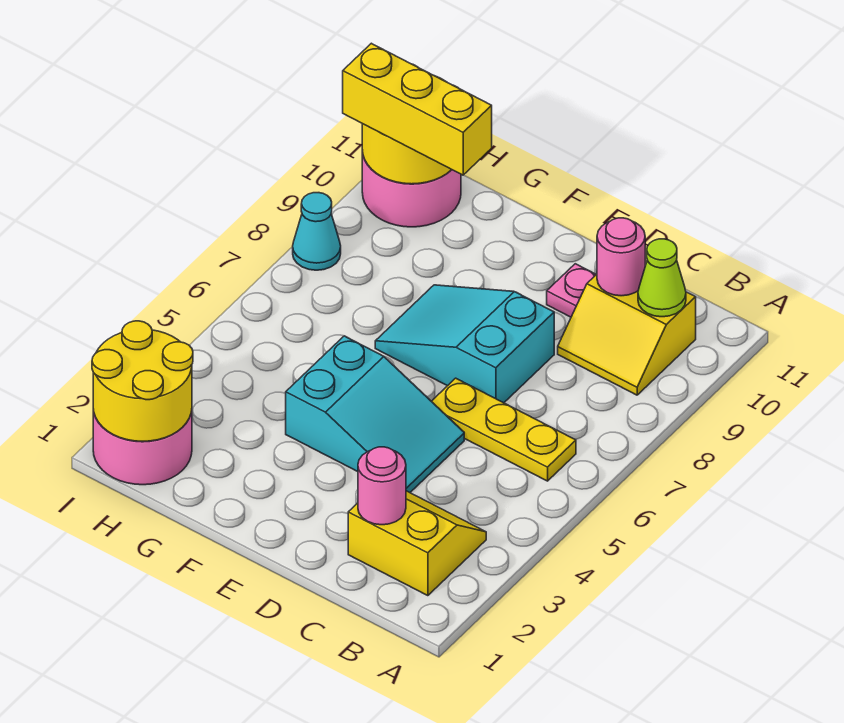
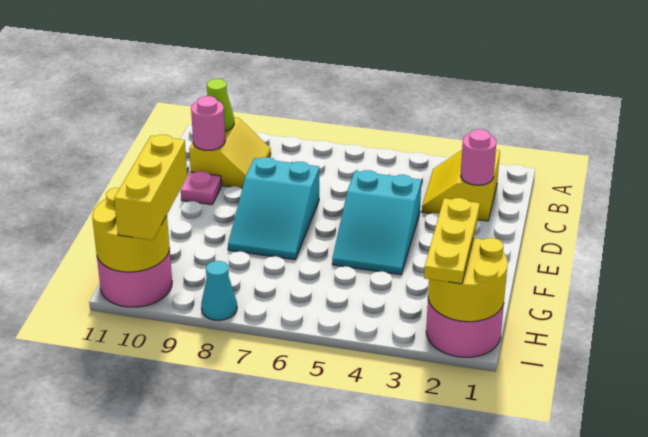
yellow plate B6:D6 level 1 -> yellow plate G2:I2 level 3
cyan slope D4:F5 level 1 top F -> cyan slope D4:F5 level 1 top D

